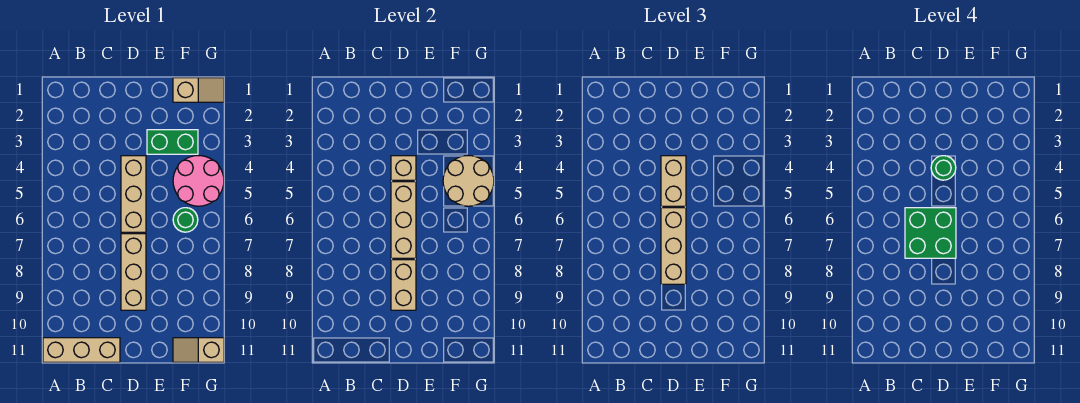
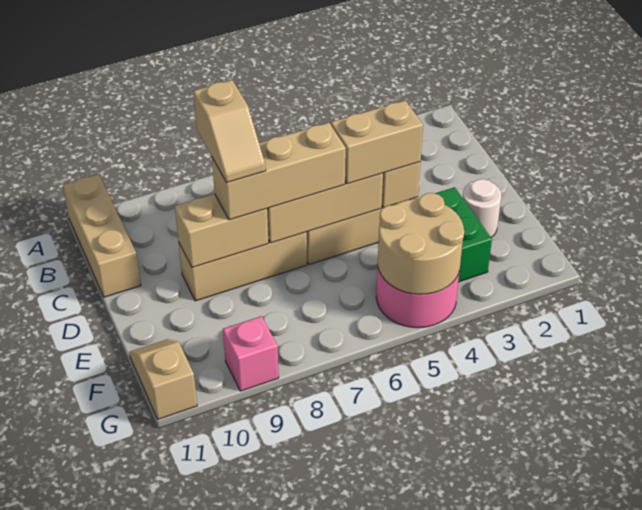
green brick C6:D7 level 4 -> none
green round brick D4 level 4 -> none
none -> white round brick E2 level 1
tan slope F1:G1 level 1 top F -> tan slope C8:D8 level 4 top C
green round brick F6 level 1 -> none
none -> pink brick G9 level 1

